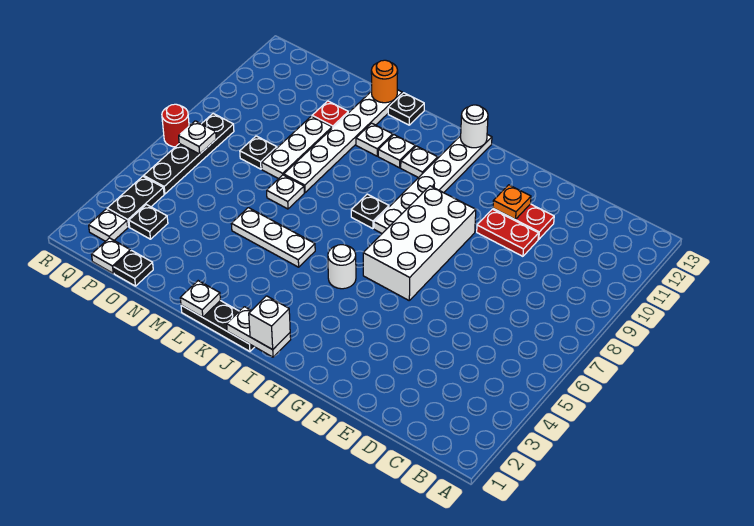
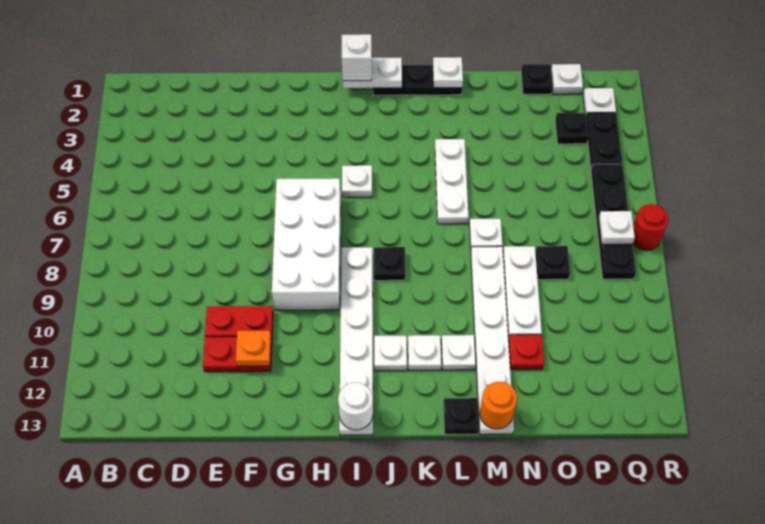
white round brick I5 level 1 -> white plate I5 level 1
white plate K5:M5 level 1 -> white plate L4:L6 level 1

